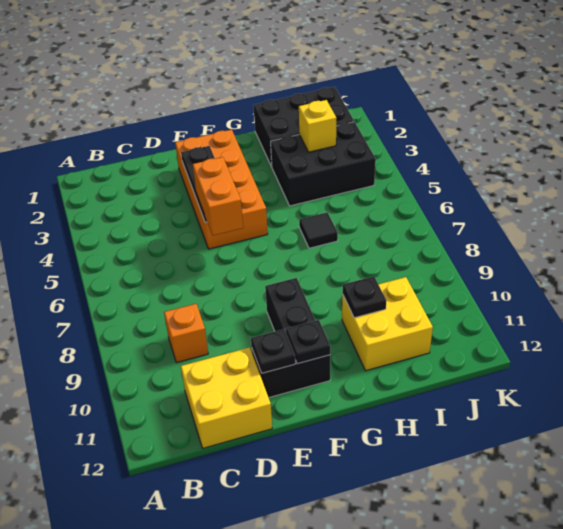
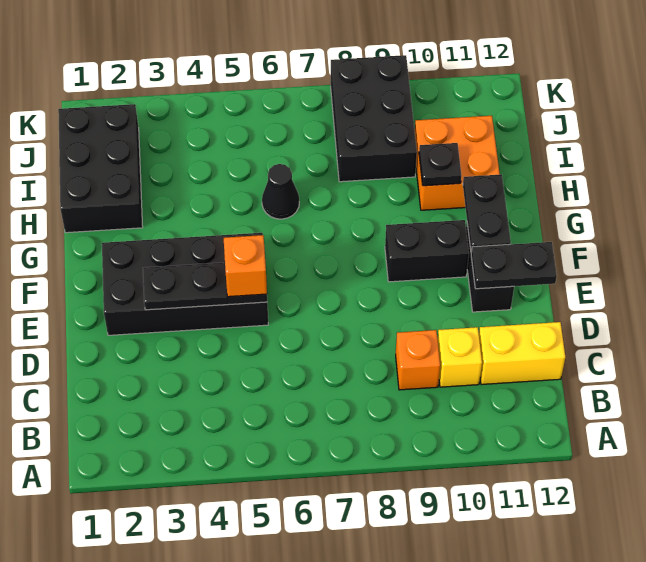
yellow brick C11:D12 level 1 -> yellow brick C11:C12 level 1
orange brick E2:F5 level 1 -> black brick E2:F5 level 1
orange brick E5:E6 level 3 -> orange brick E5 level 3
black plate E11 level 2 -> black plate E11:E12 level 2
black plate F11 level 2 -> black plate F11:G11 level 2
black brick H3:J4 level 1 -> black brick I8:K9 level 1
black tile H6 level 1 -> black cone H6 level 1
yellow brick H10:I11 level 1 -> orange brick H10:I11 level 1
yellow brick I3 level 2 -> yellow brick C10 level 1

